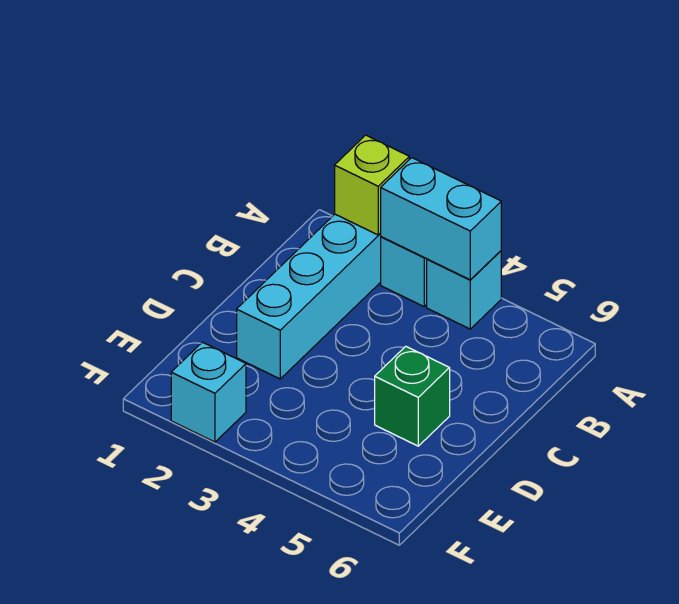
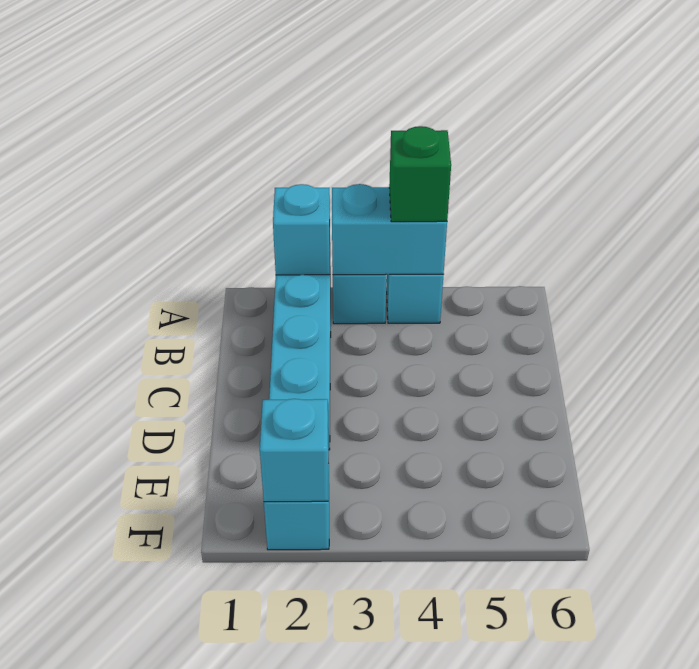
lime brick A2 level 2 -> cyan brick A2 level 2
green brick D5 level 1 -> green brick A4 level 3
none -> cyan brick F2 level 2

